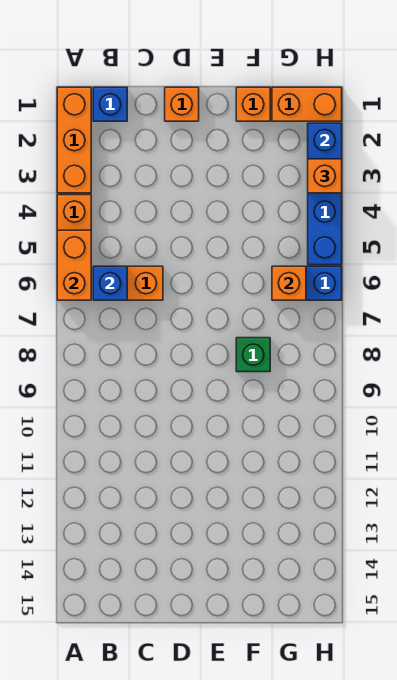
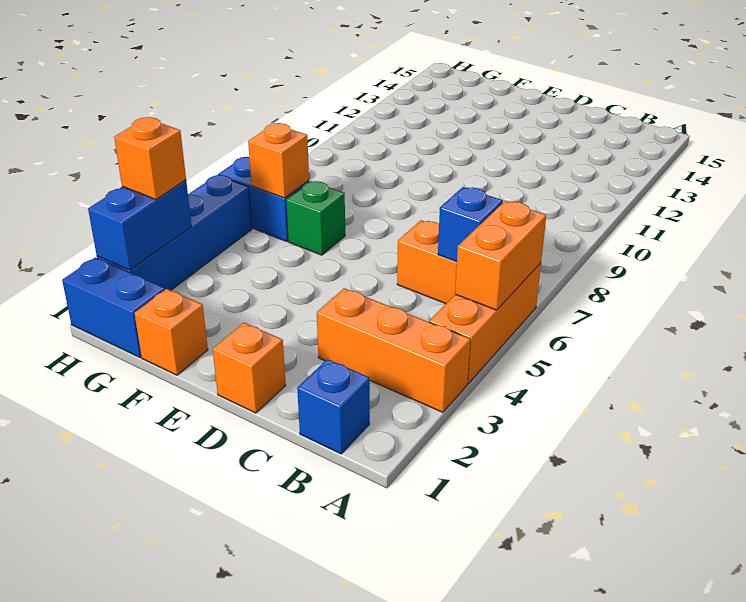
orange brick A1:A3 level 1 -> orange brick A3:C3 level 1
green brick F8 level 1 -> green brick F6 level 1
orange brick G1:H1 level 1 -> blue brick G1:H1 level 1

